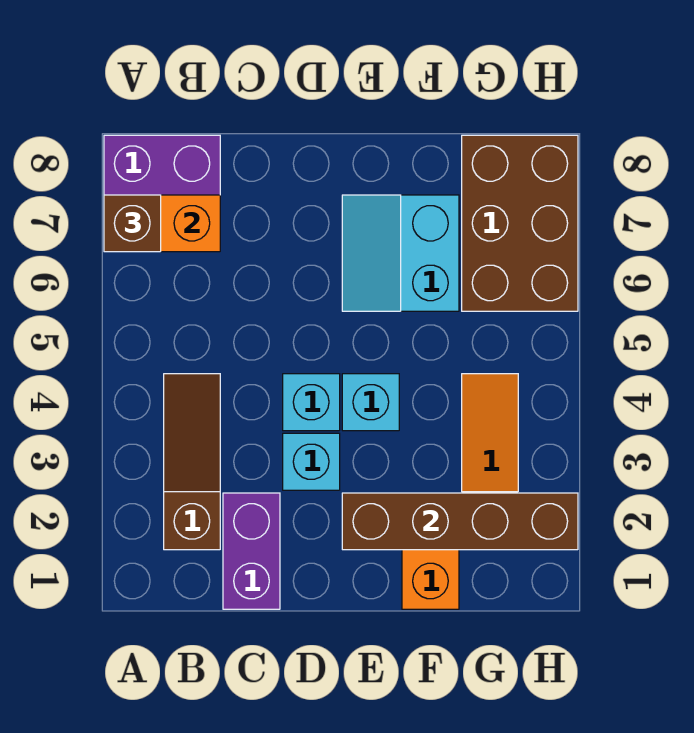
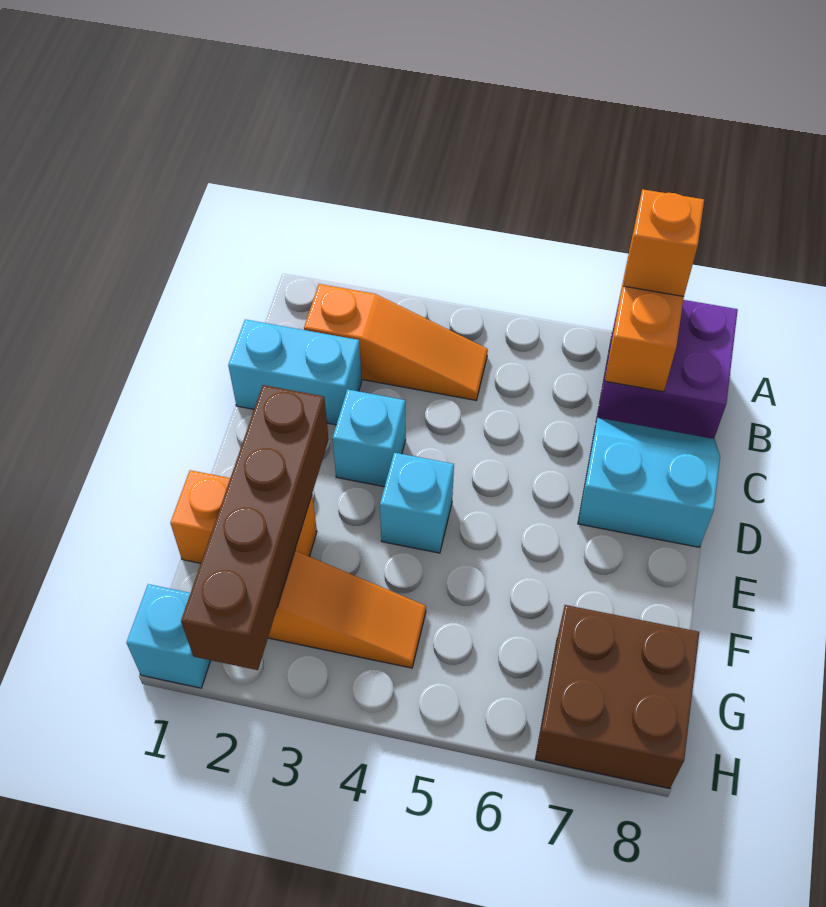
brown brick A7 level 3 -> orange brick A7 level 3
brown slope B2:B4 level 1 top 2 -> orange slope B2:B4 level 1 top 2
purple brick C1:C2 level 1 -> cyan brick C1:C2 level 1
cyan brick D4 level 1 -> cyan brick H1 level 1
cyan slope E6:F7 level 1 top F -> cyan slope C7:D8 level 1 top D
brown brick G6:H8 level 1 -> brown brick G7:H8 level 1

